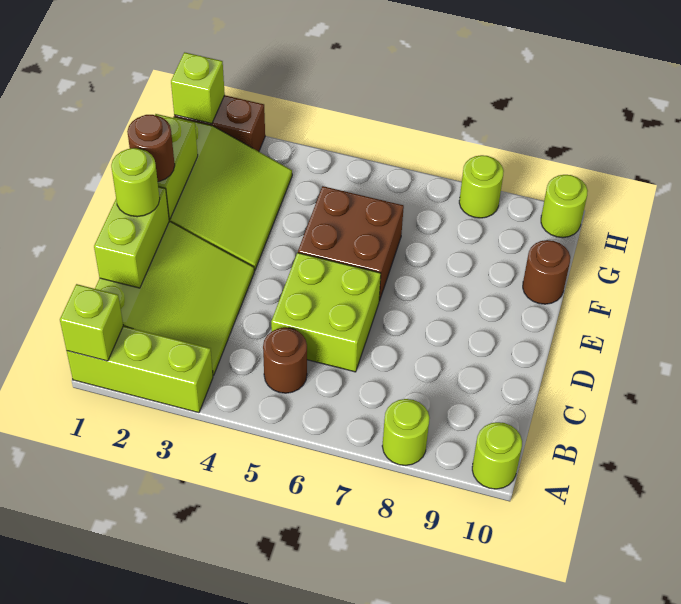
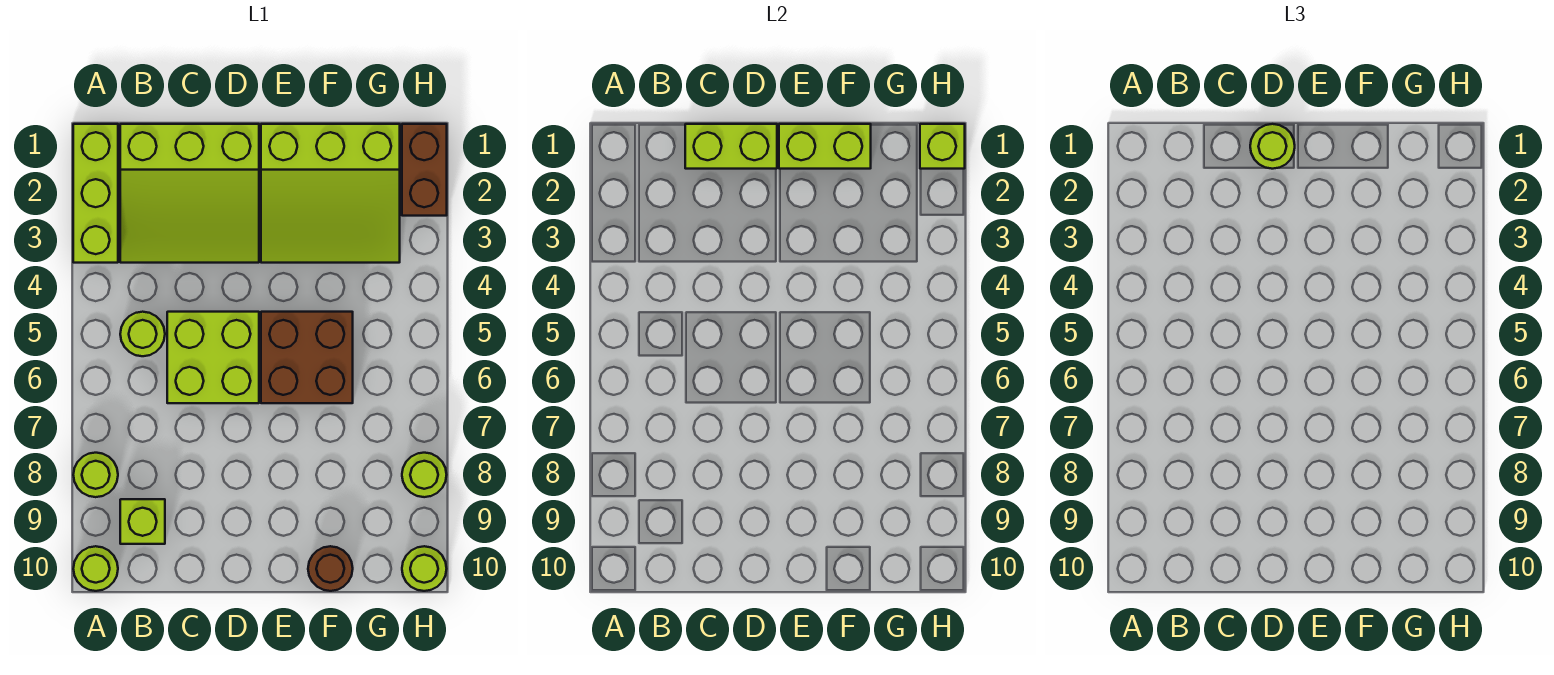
lime brick A1 level 2 -> lime brick B9 level 1
brown round brick B5 level 1 -> lime round brick B5 level 1
brown round brick E1 level 3 -> none

